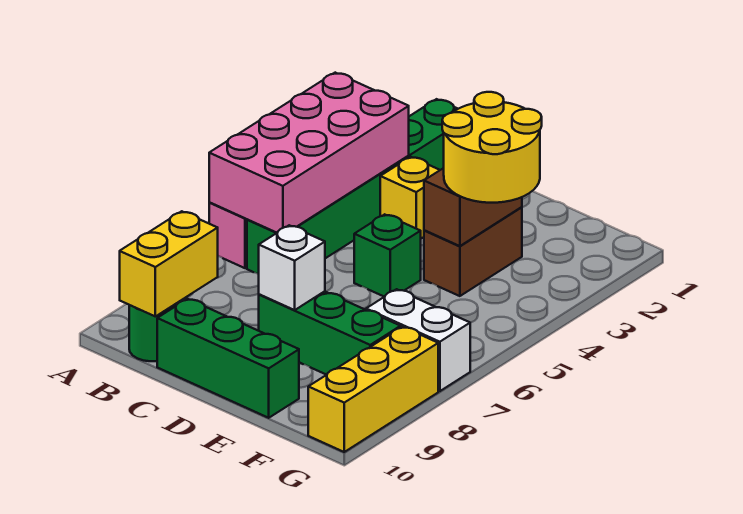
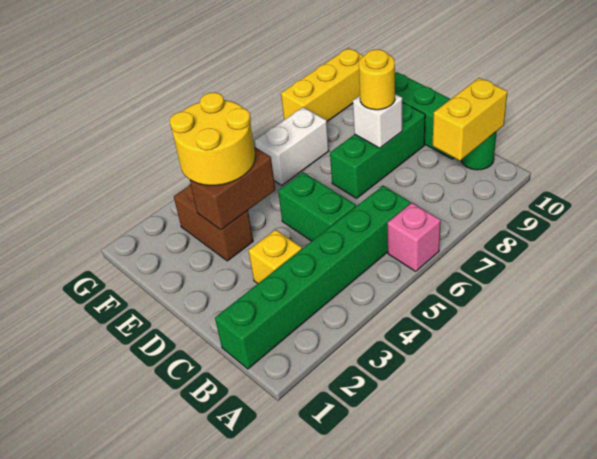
pink brick A3:B6 level 2 -> none
green brick D5 level 1 -> green brick C5:D5 level 1
green brick D8:F8 level 1 -> green brick D7:D9 level 1
none -> yellow round brick D8 level 3
brown brick E3:E4 level 1 -> brown brick E3:F3 level 1
white brick F7:G7 level 1 -> white brick F6:F7 level 1

